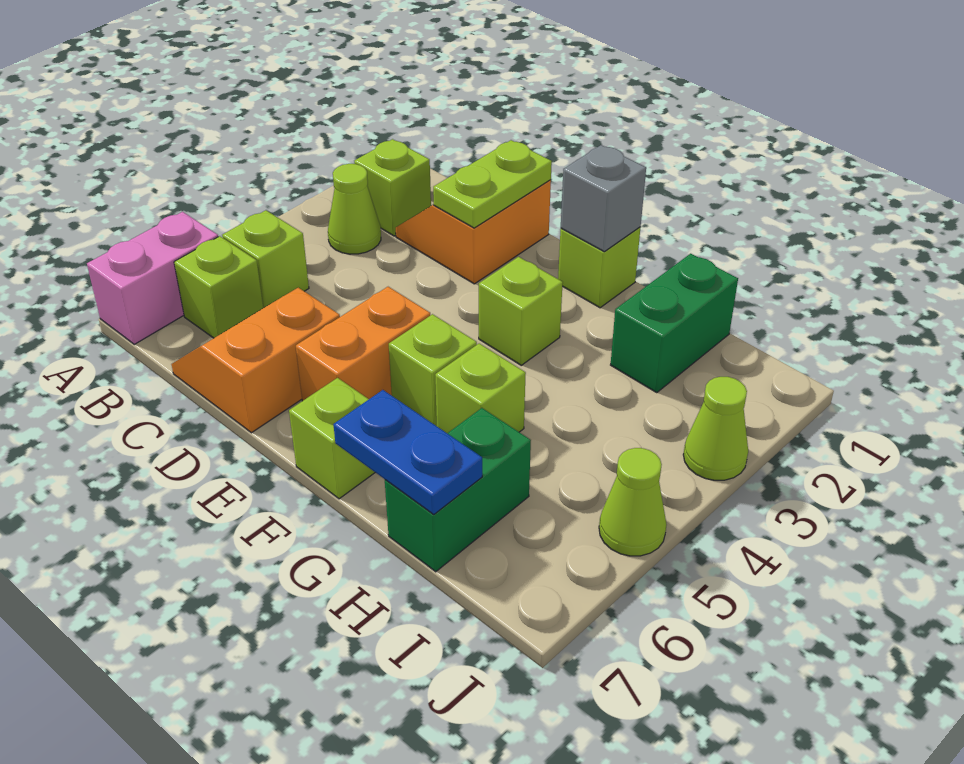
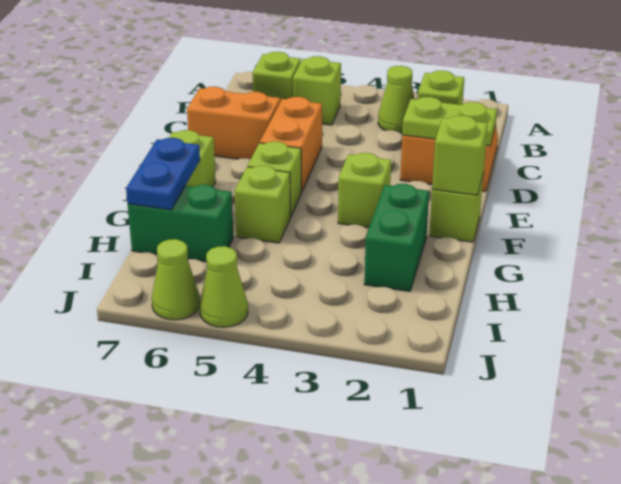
pink brick A6:A7 level 1 -> none
orange brick E5:E6 level 1 -> orange brick D5:E5 level 1
grey brick F1 level 2 -> lime brick F1 level 2
green brick H1:H2 level 1 -> green brick G2:H2 level 1
lime cone J3 level 1 -> lime cone J6 level 1

